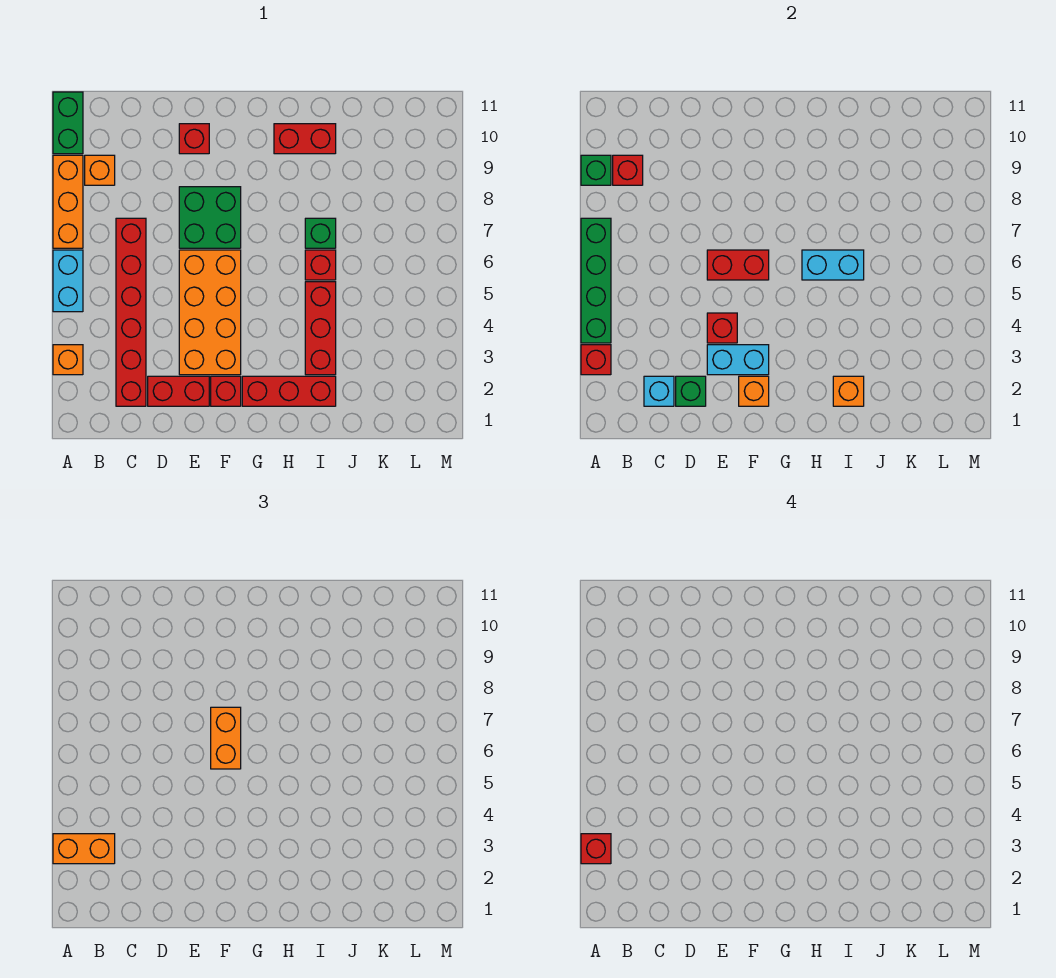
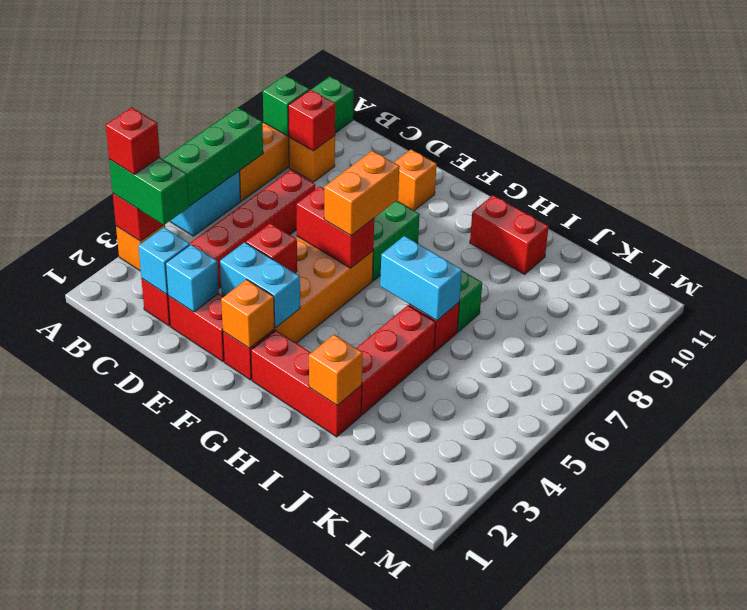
orange brick A3:B3 level 3 -> green brick A3:B3 level 3
green brick D2 level 2 -> cyan brick D2 level 2
red brick E10 level 1 -> orange brick E10 level 1

